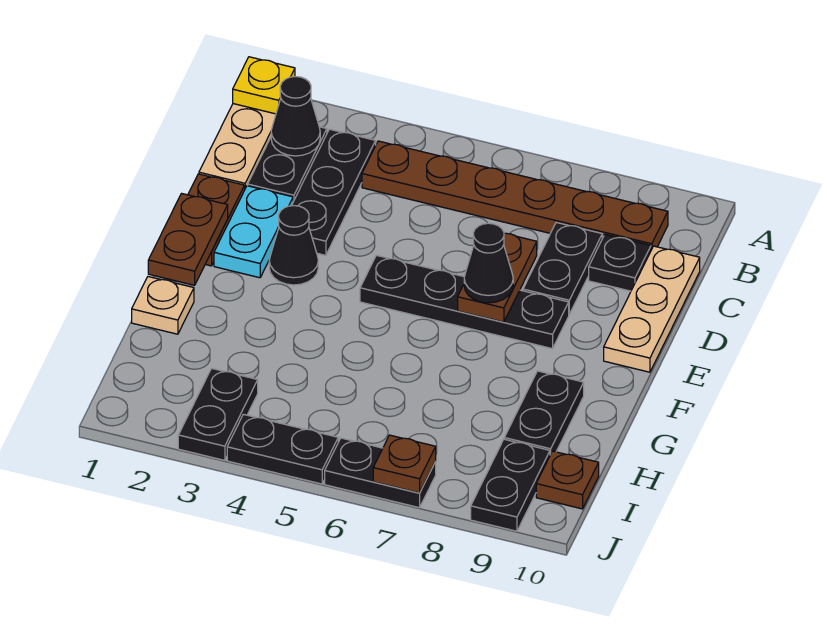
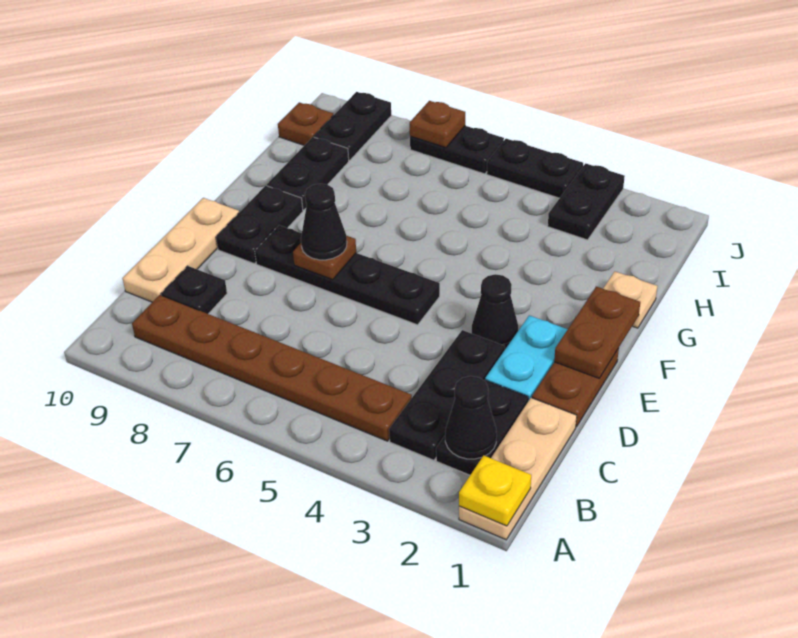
black plate C8:D8 level 1 -> black plate E9:F9 level 1
brown plate D7:E7 level 2 -> brown plate E7 level 2

